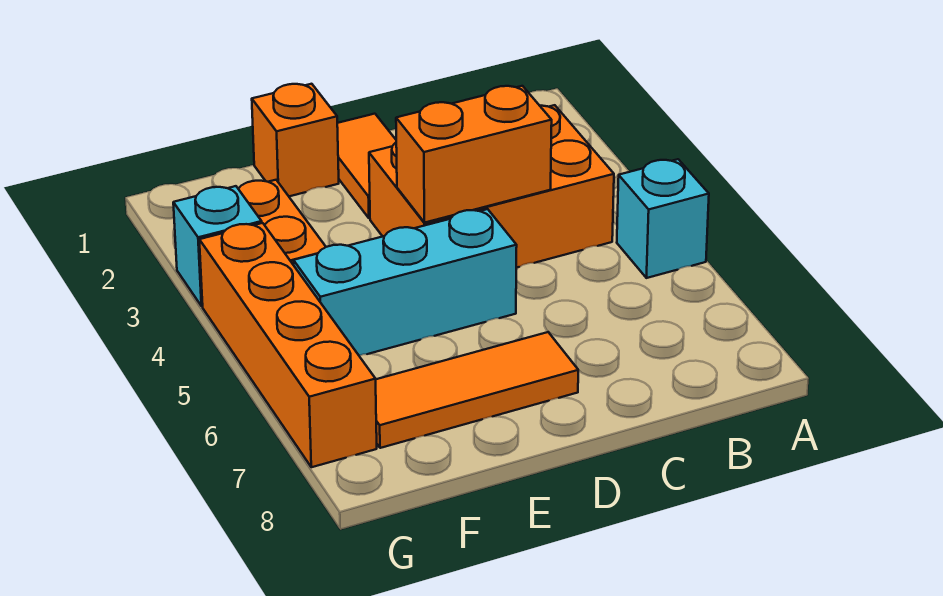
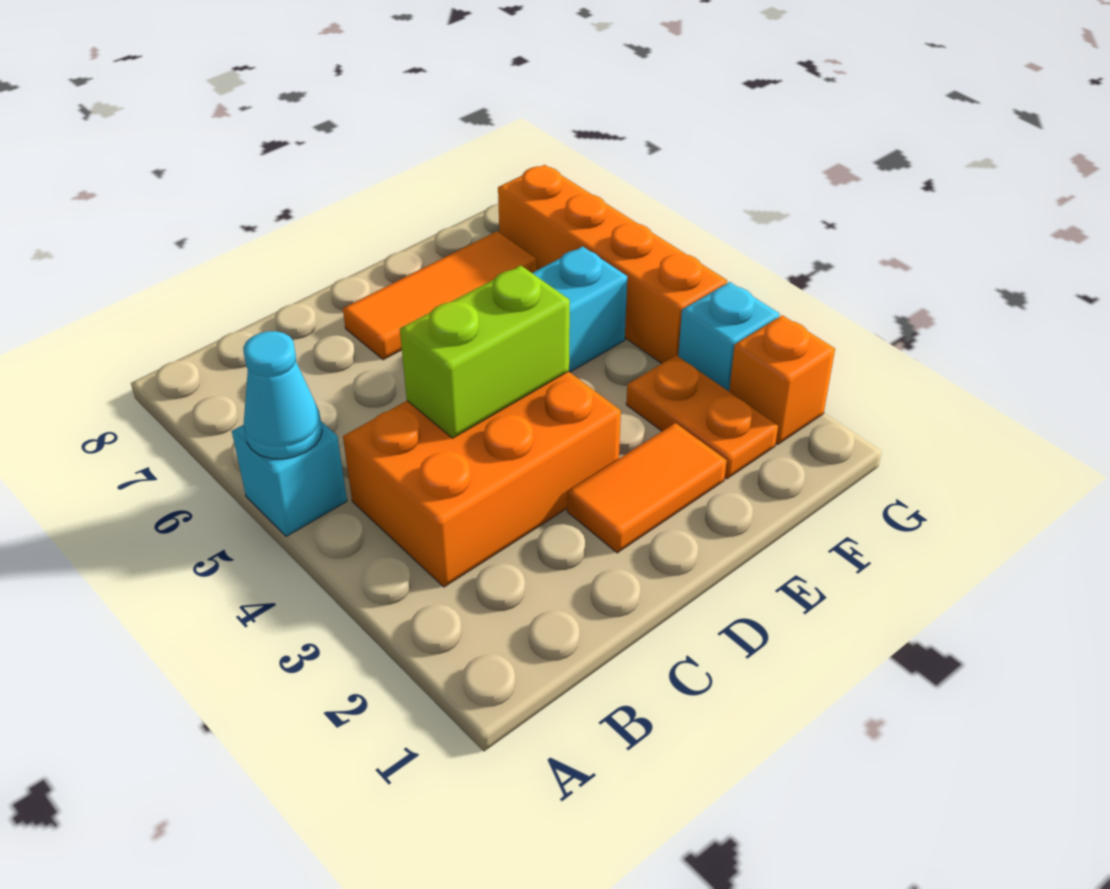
none -> cyan cone A5 level 2
orange brick C4:D4 level 2 -> lime brick C4:D4 level 2
orange tile D1:D2 level 1 -> orange tile D2:E2 level 1
orange brick E1 level 1 -> orange brick G2 level 1

